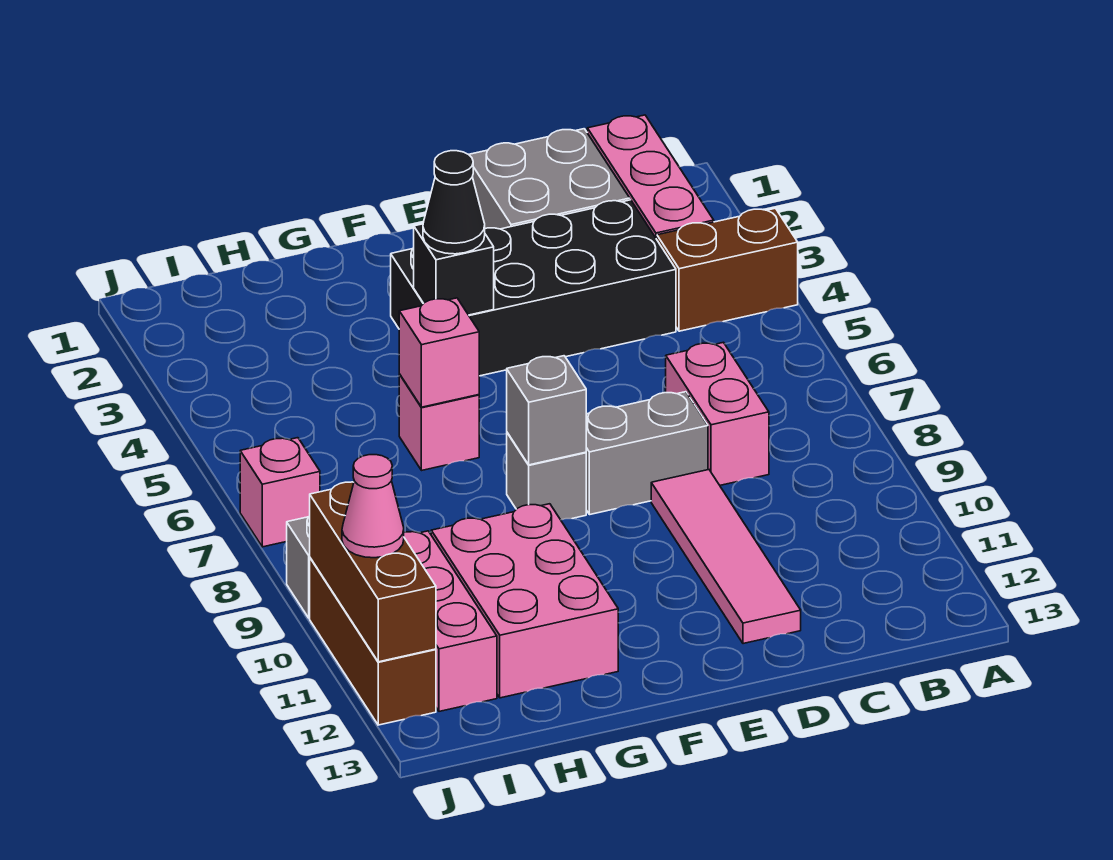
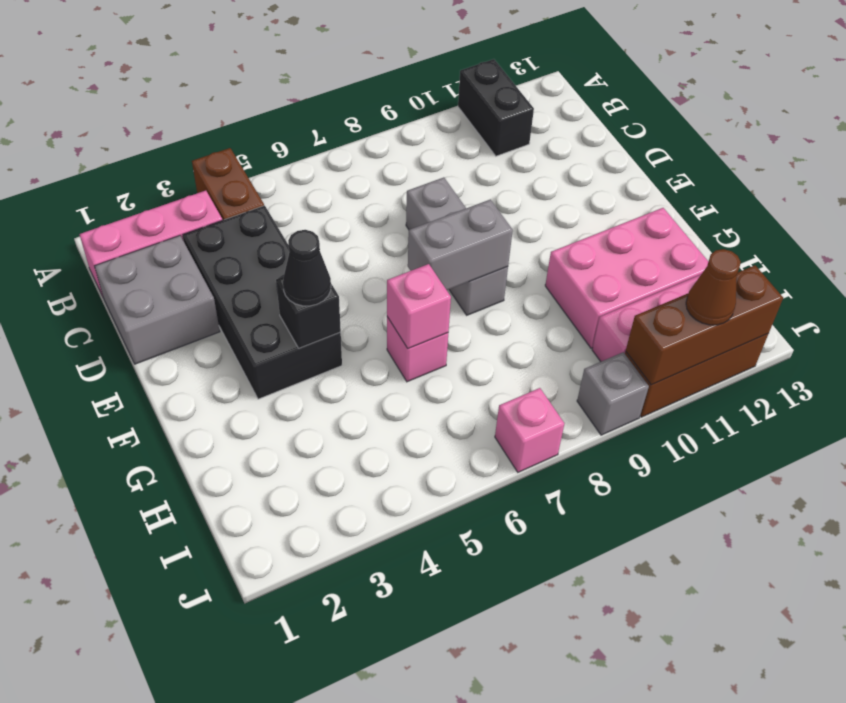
none -> black brick A11:B11 level 1
pink brick C7:C8 level 1 -> none
pink tile D9:D12 level 1 -> none
grey brick F8 level 2 -> grey brick F7:F8 level 2
pink cone J11 level 3 -> brown cone J11 level 3

